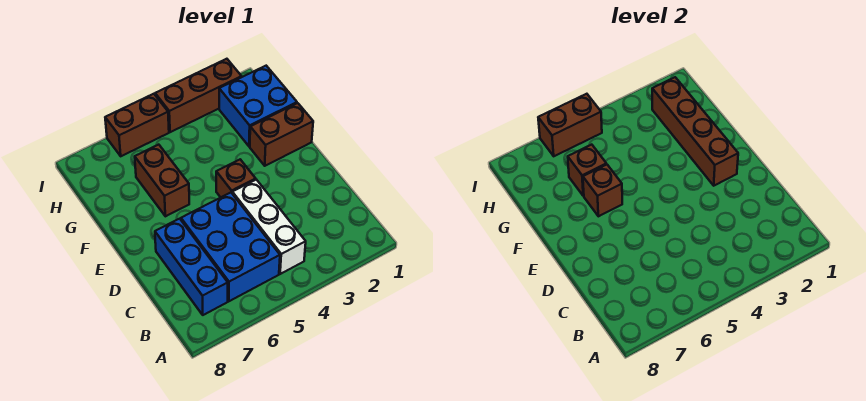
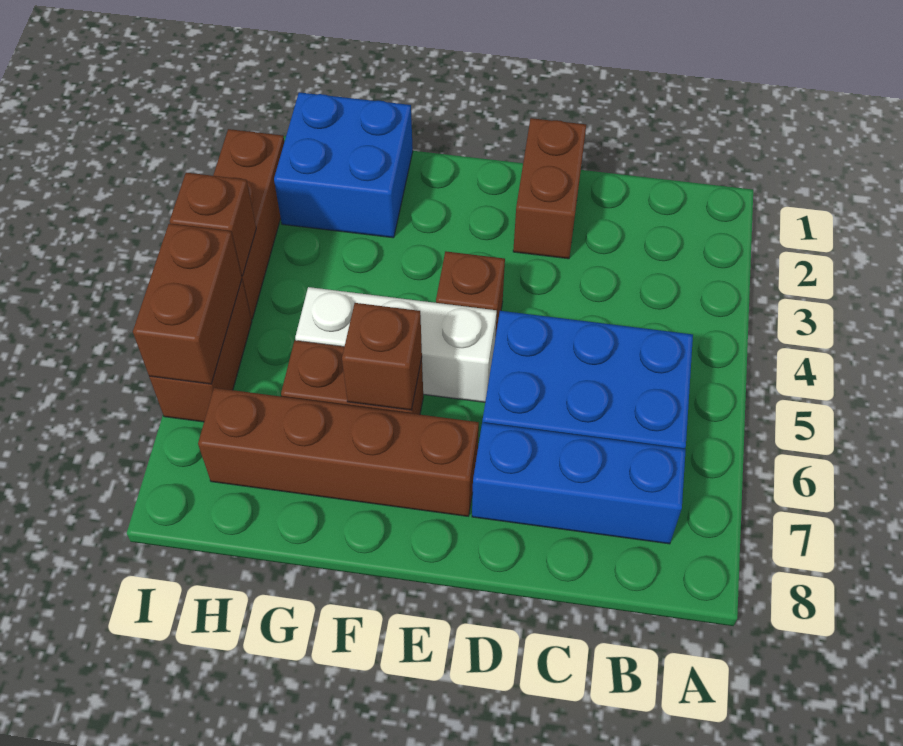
white brick B4:D4 level 1 -> white brick E5:G5 level 1
brown brick E2:H2 level 2 -> brown brick E7:H7 level 1
brown brick F1:F2 level 1 -> brown brick D1:D2 level 1
brown brick G6 level 2 -> brown brick I4 level 2

